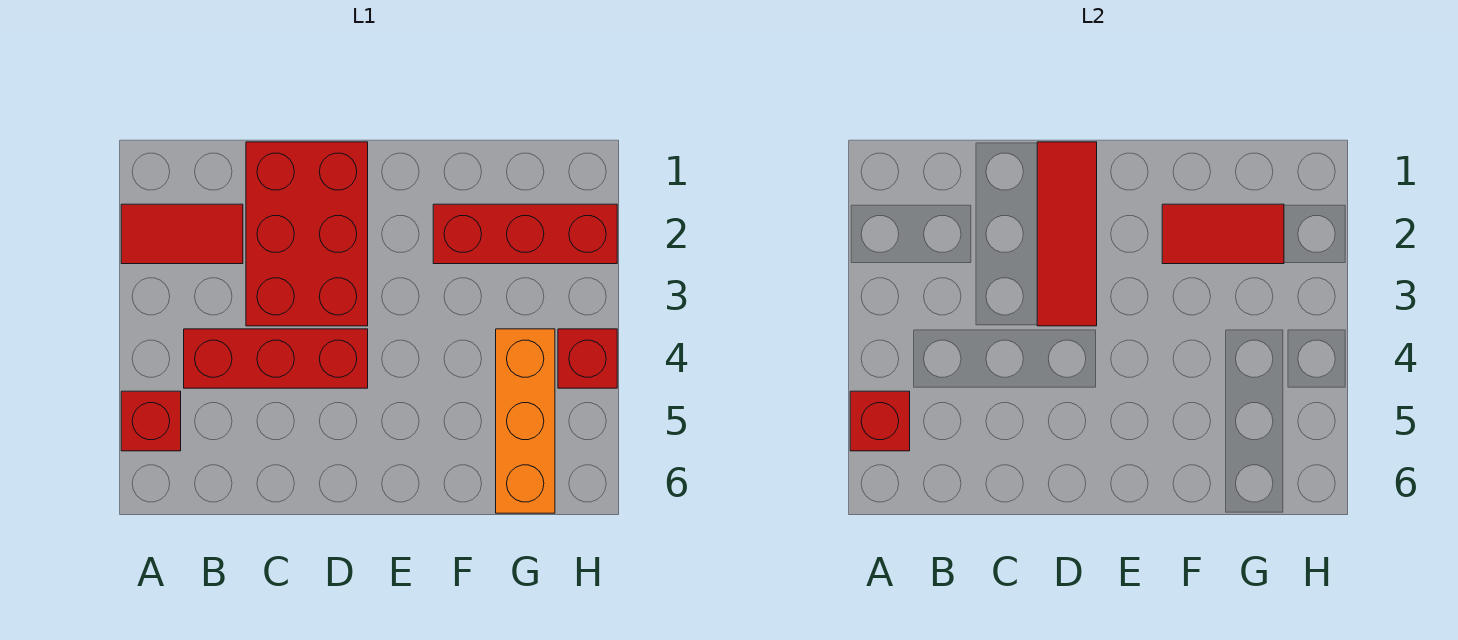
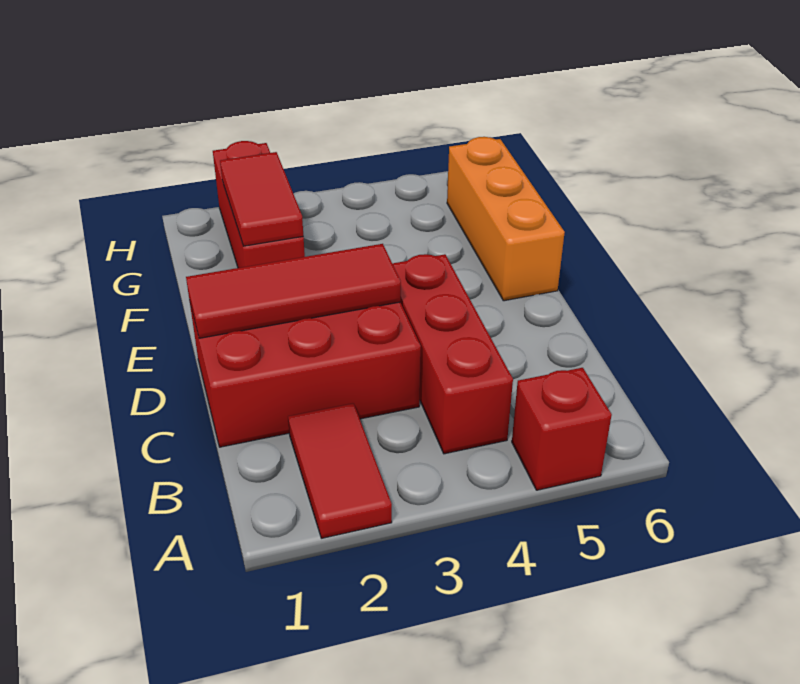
red brick A5 level 2 -> none
orange brick G4:G6 level 1 -> orange brick E6:G6 level 1
red brick H4 level 1 -> none

